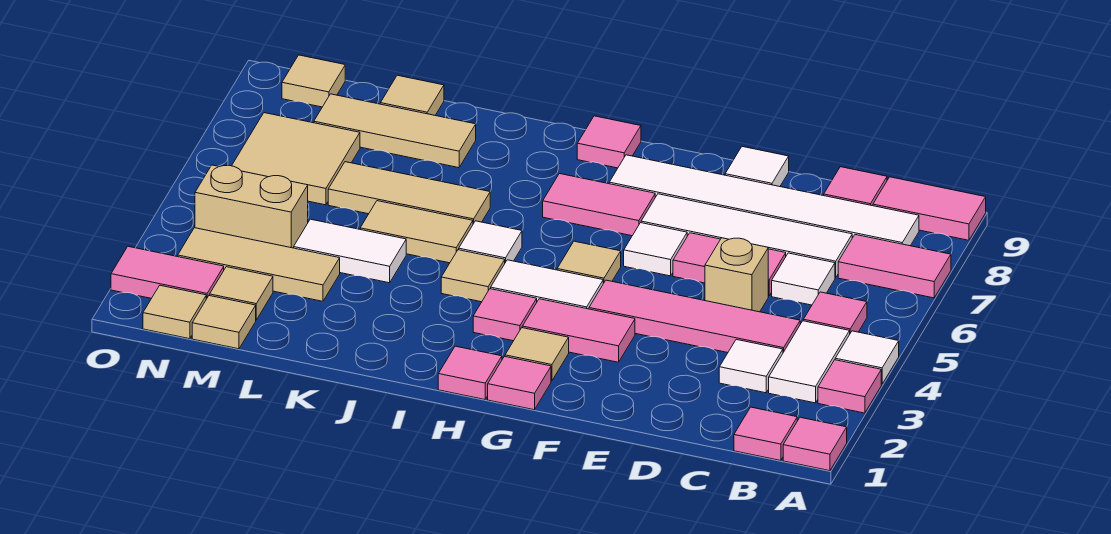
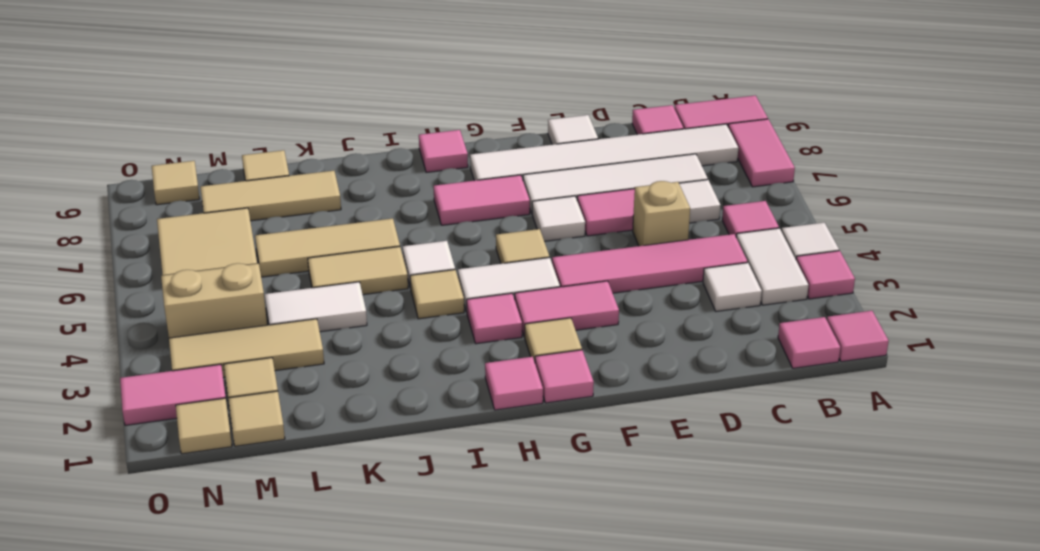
pink tile A7:B7 level 1 -> pink tile A7:A8 level 1

